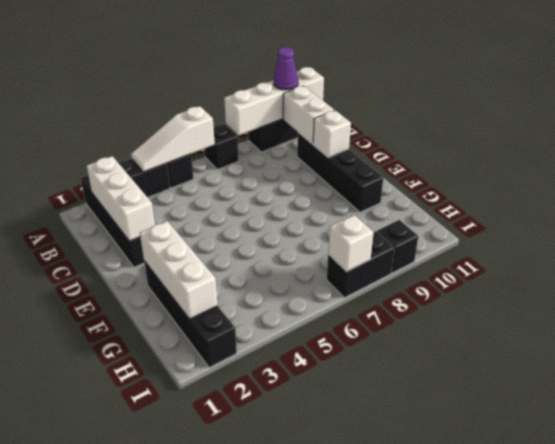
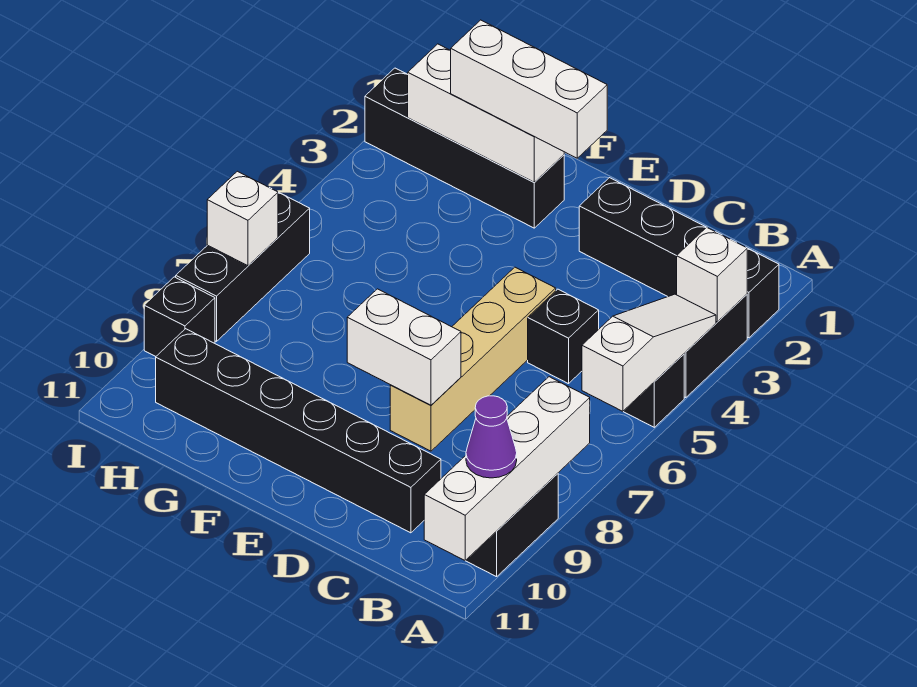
black brick A7 level 1 -> black brick C5 level 1
white brick B2:D2 level 2 -> white brick E2:G2 level 3
white brick B10:C10 level 2 -> white brick D8:E8 level 2
black brick C10:F10 level 1 -> black brick C10:H10 level 1
none -> tan brick D5:D8 level 1
white brick D10 level 2 -> white brick A3 level 2
black brick I7:I8 level 1 -> black brick I6:I8 level 1

